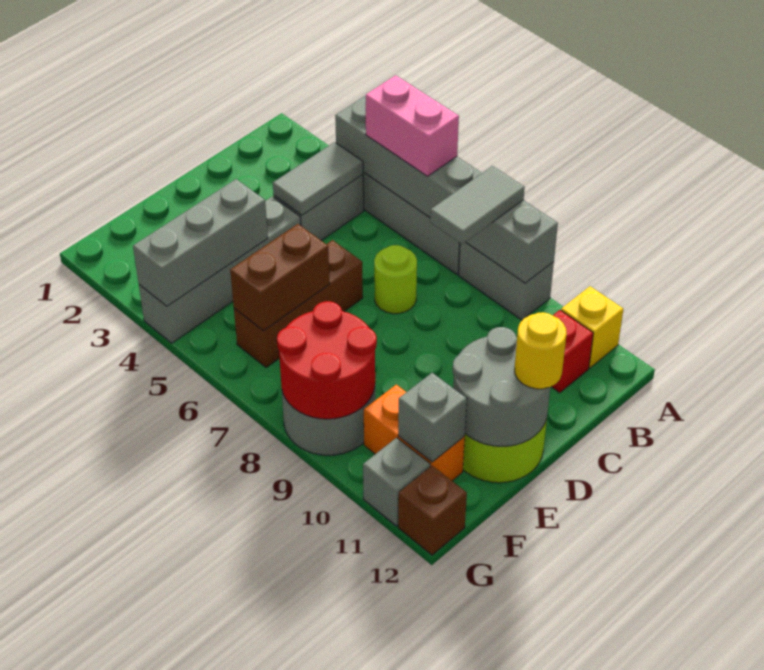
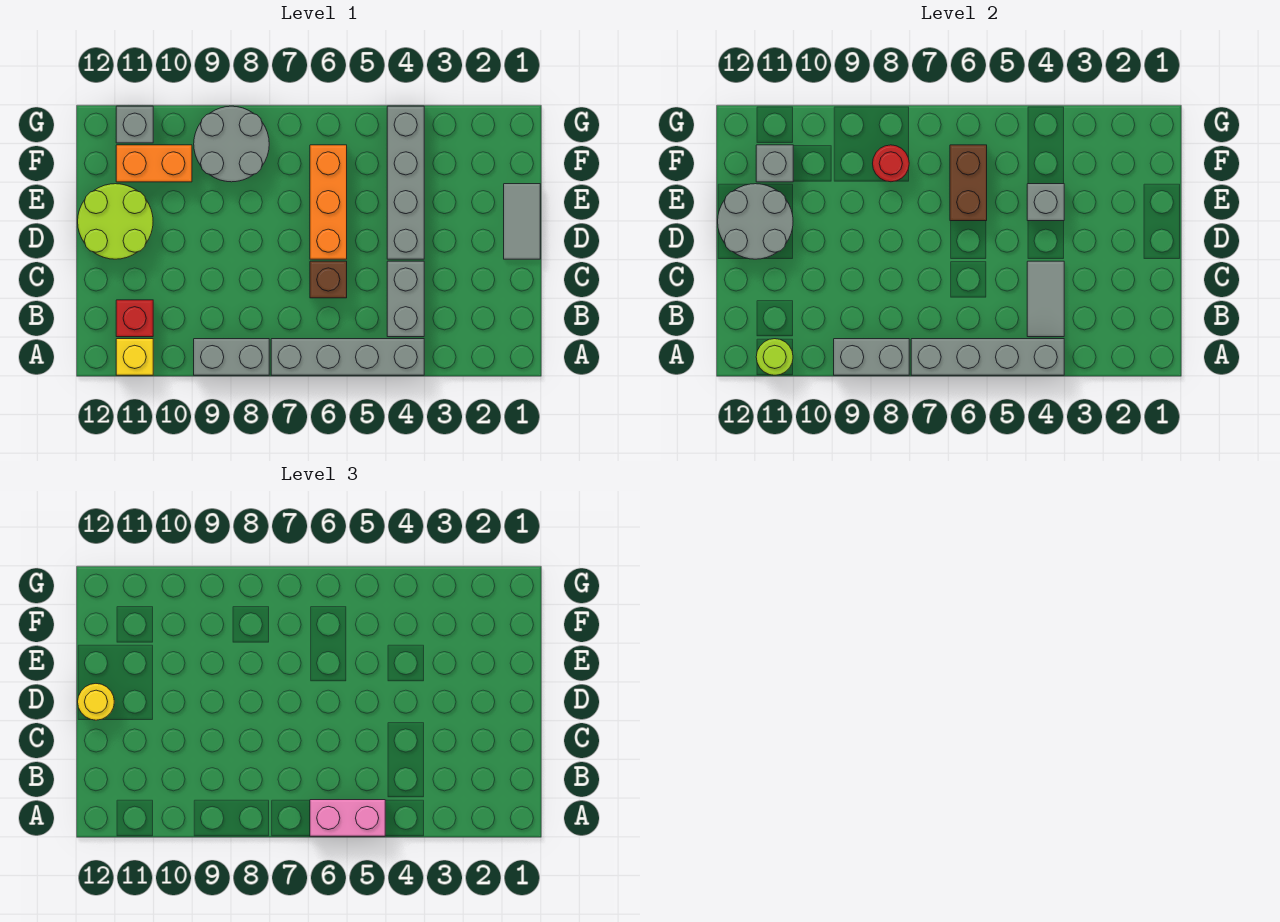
grey tile A8:B8 level 3 -> grey tile D1:E1 level 1
lime round brick C7 level 1 -> lime round brick A11 level 2
brown brick D6:F6 level 1 -> orange brick D6:F6 level 1
grey brick E4:G4 level 2 -> grey brick E4 level 2
red round brick F8:G9 level 2 -> red round brick F8 level 2
brown brick G12 level 1 -> brown brick C6 level 1

